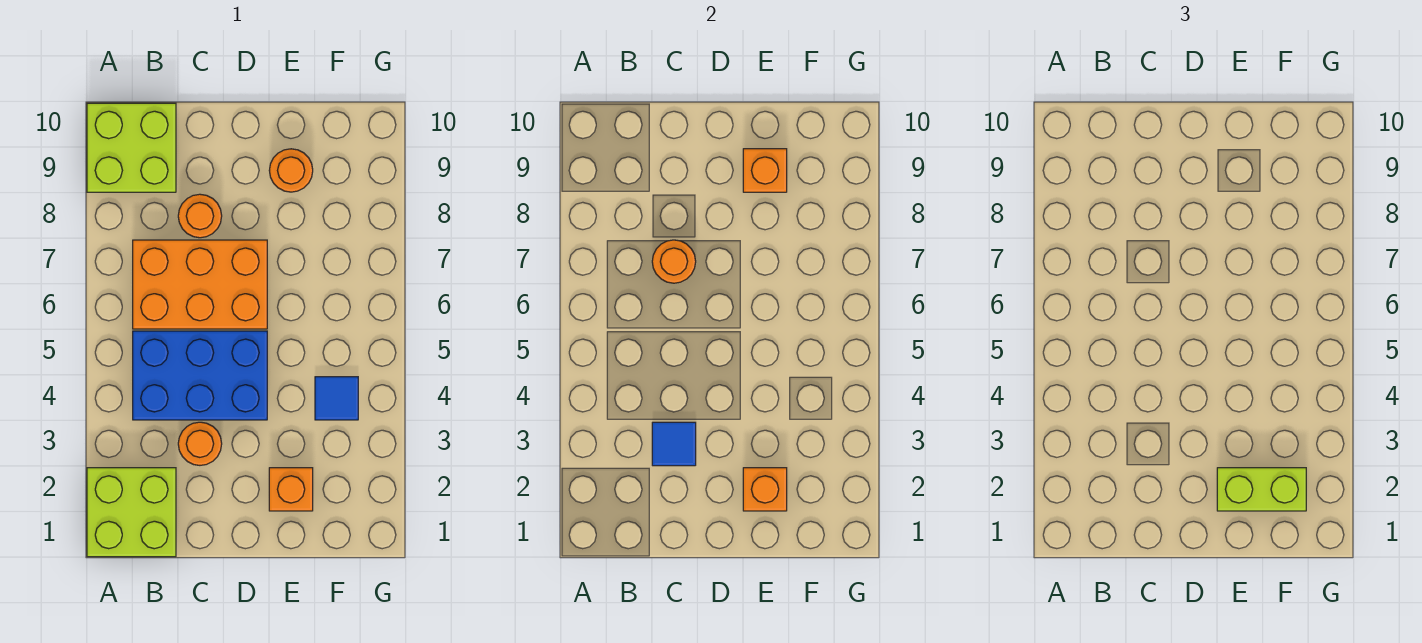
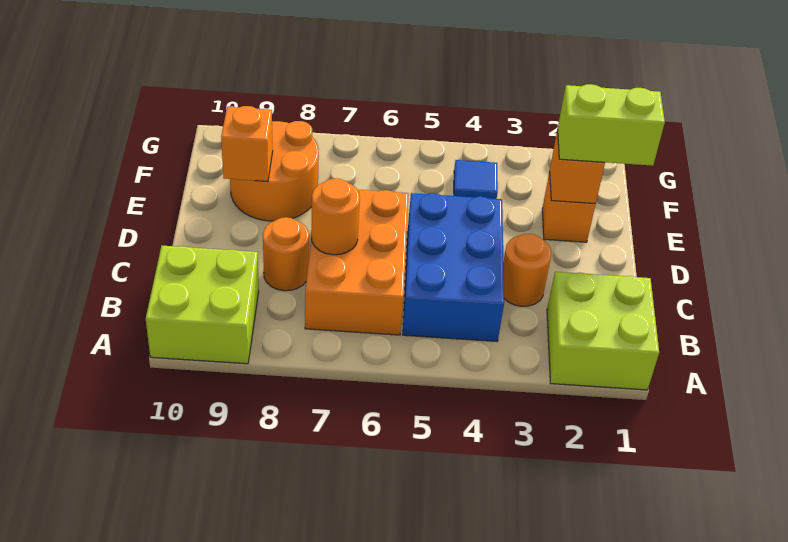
blue tile C3 level 2 -> none
lime brick E2:F2 level 3 -> lime brick E1:E2 level 3
orange round brick E9 level 1 -> orange round brick E8:F9 level 1

